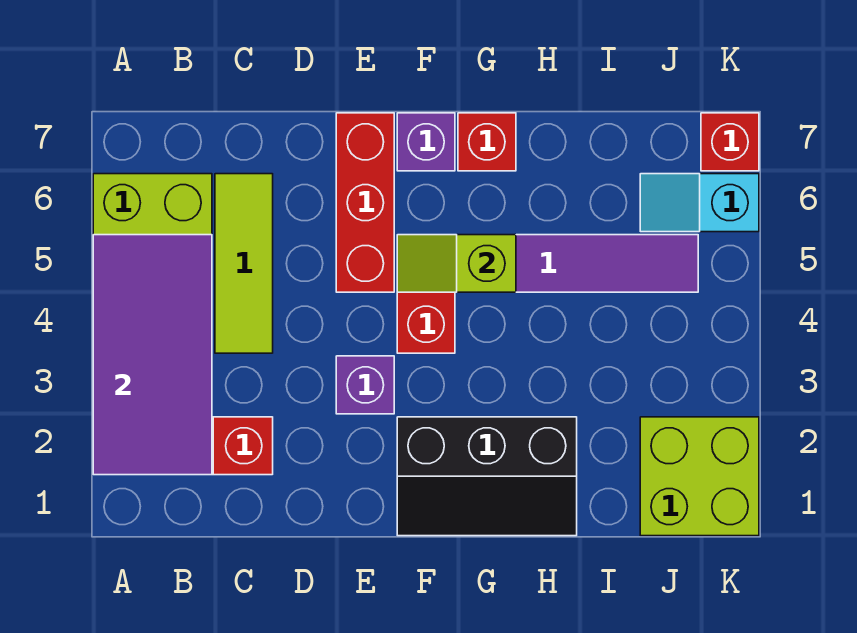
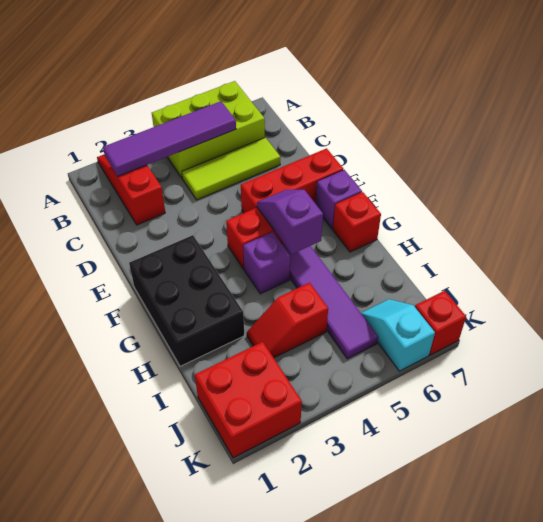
purple tile A2:B5 level 2 -> purple tile B2:B5 level 2
purple brick E3 level 1 -> purple brick G4 level 1
black slope F1:H2 level 1 top 2 -> black brick F1:H2 level 1
lime slope F5:G5 level 2 top G -> purple slope F5:G5 level 2 top G
none -> red slope I3:I4 level 1 top 4
lime brick J1:K2 level 1 -> red brick J1:K2 level 1

